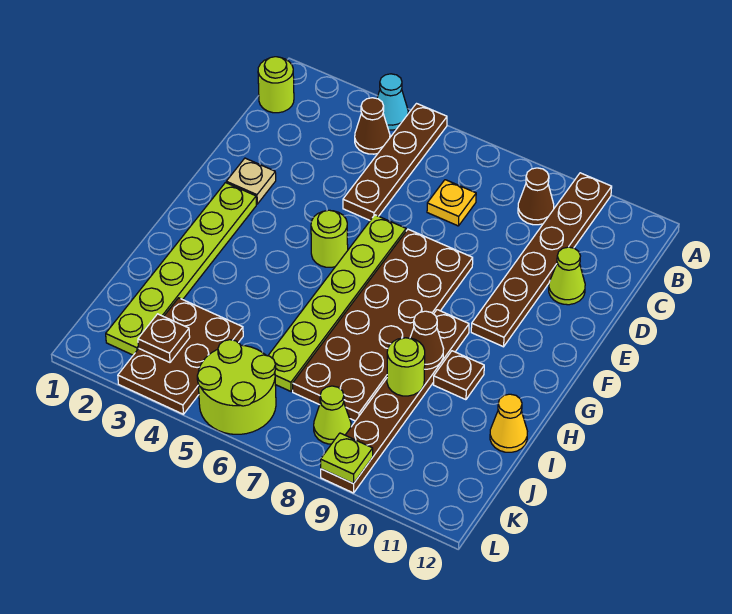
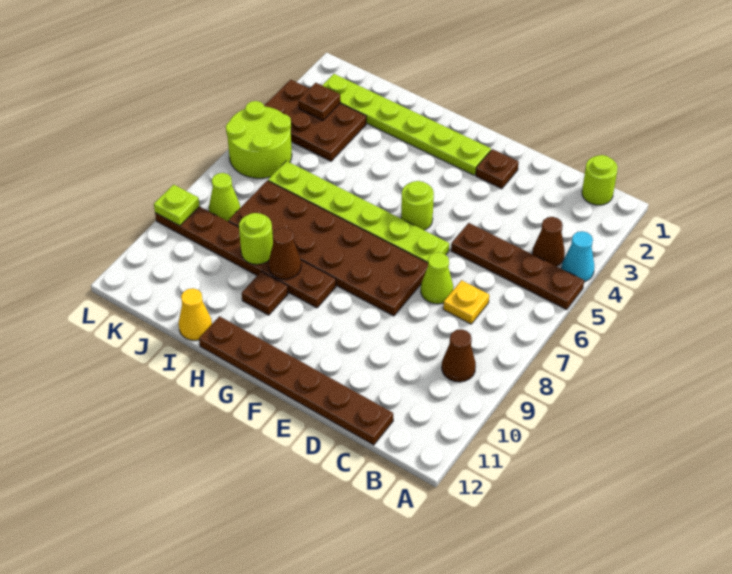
brown plate A10:F10 level 1 -> brown plate C12:H12 level 1
lime cone D11 level 1 -> lime cone D7 level 1
tan plate E2 level 1 -> brown plate E2 level 1

